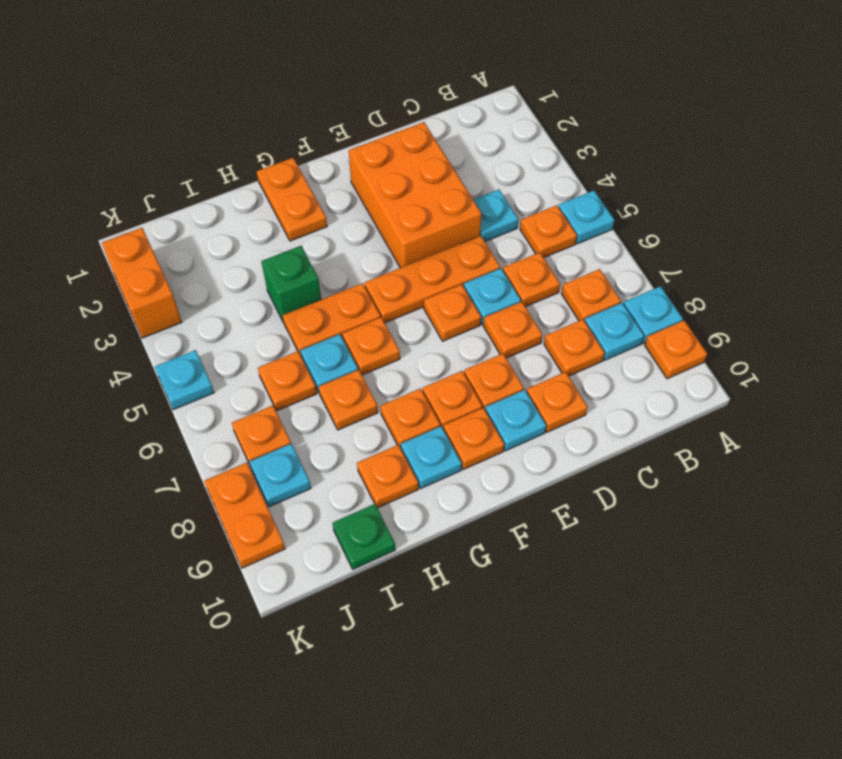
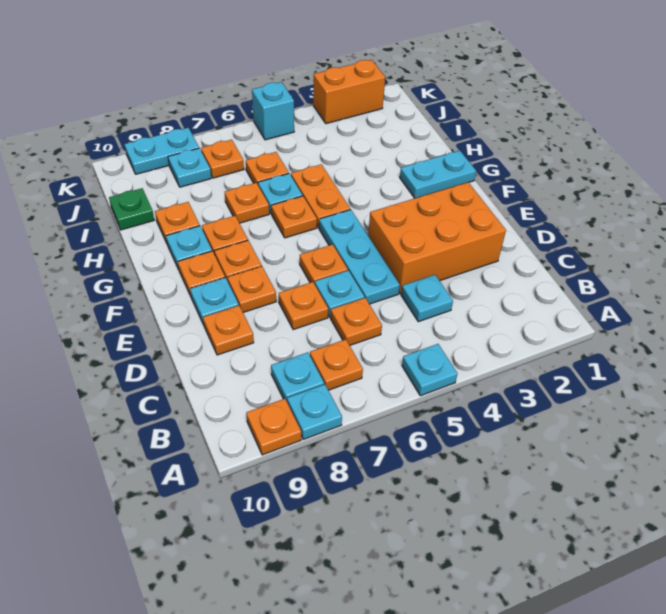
orange plate B5 level 1 -> none
orange plate C8 level 1 -> none
orange plate D5:F5 level 1 -> cyan plate D5:F5 level 1
orange plate G1:G2 level 1 -> cyan plate G1:G2 level 1
green brick H4 level 1 -> none
cyan plate K5 level 1 -> cyan brick K5 level 1
orange plate K8:K9 level 1 -> cyan plate K8:K9 level 1

